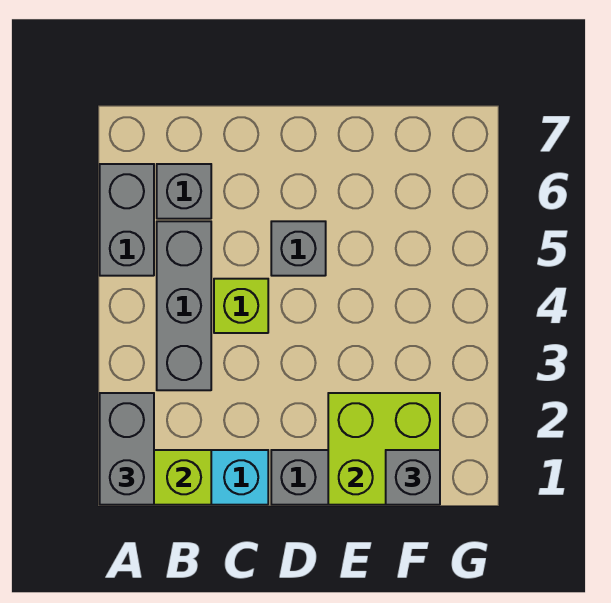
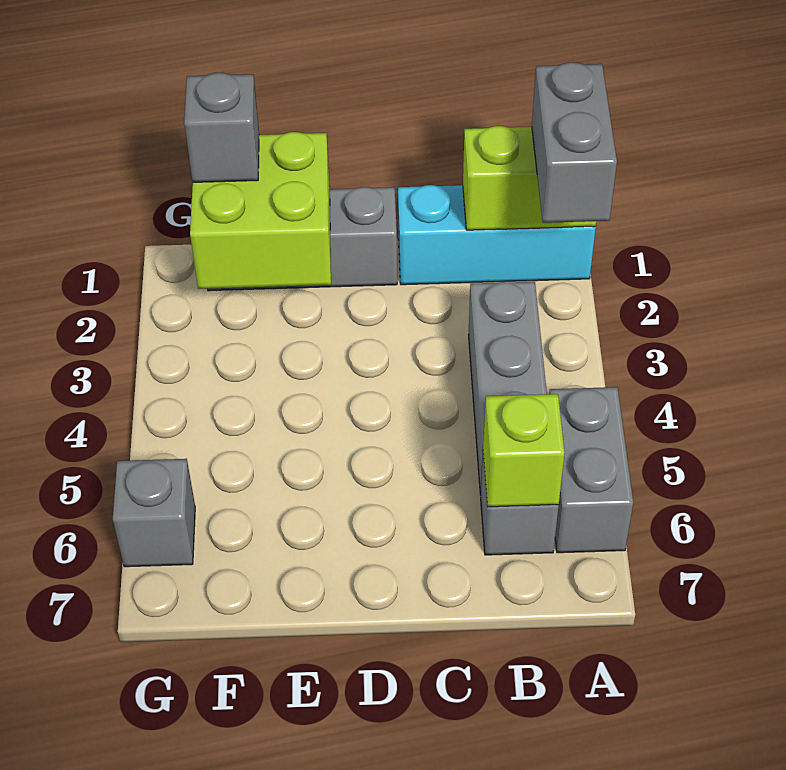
lime brick C4 level 1 -> lime brick B6 level 2
grey brick D5 level 1 -> grey brick G6 level 1

